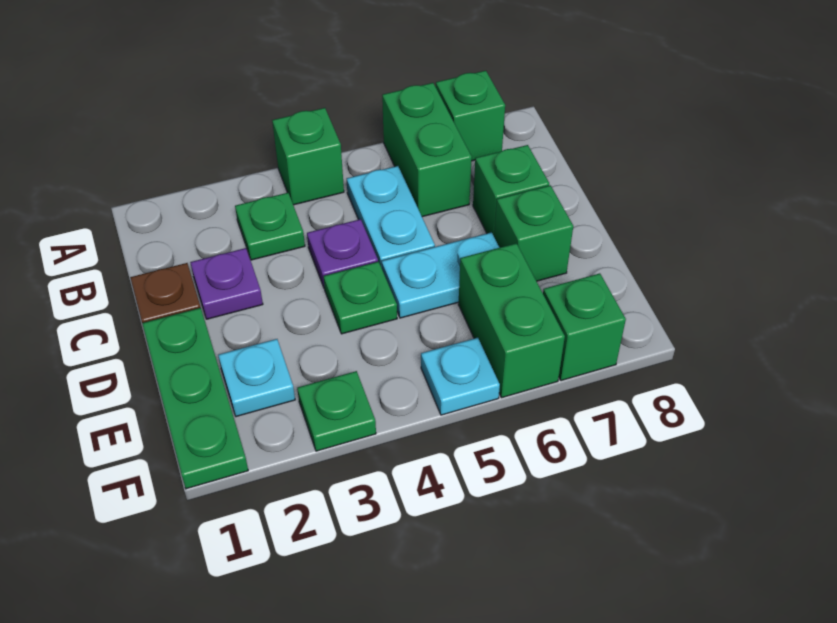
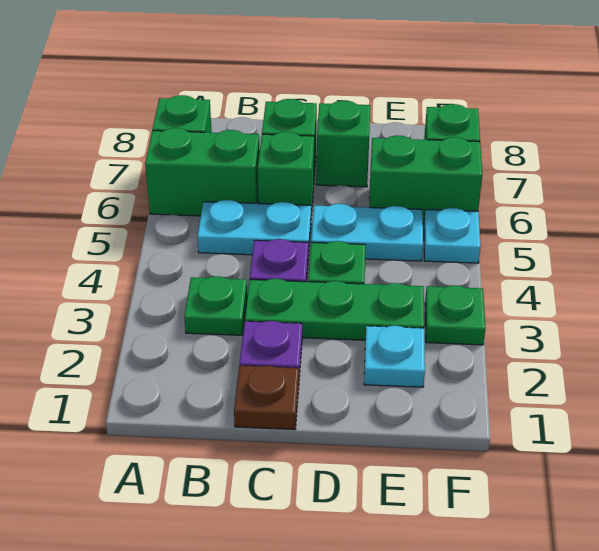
green brick A4 level 1 -> green brick C6 level 1
green plate D1:F1 level 1 -> green plate C3:E3 level 1
cyan plate D5:D6 level 1 -> cyan plate D5:E5 level 1

